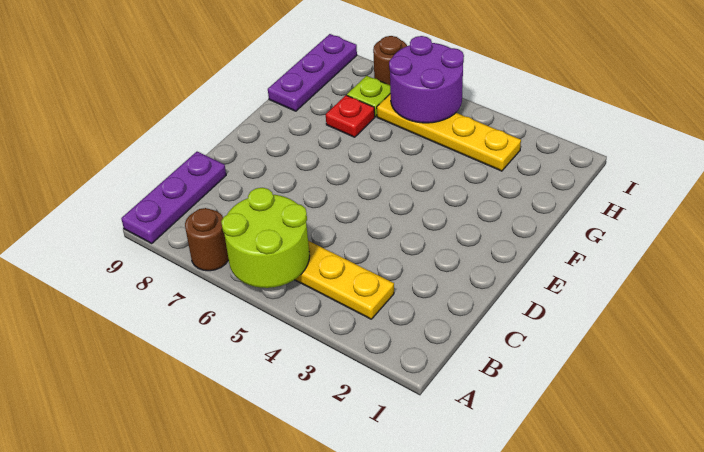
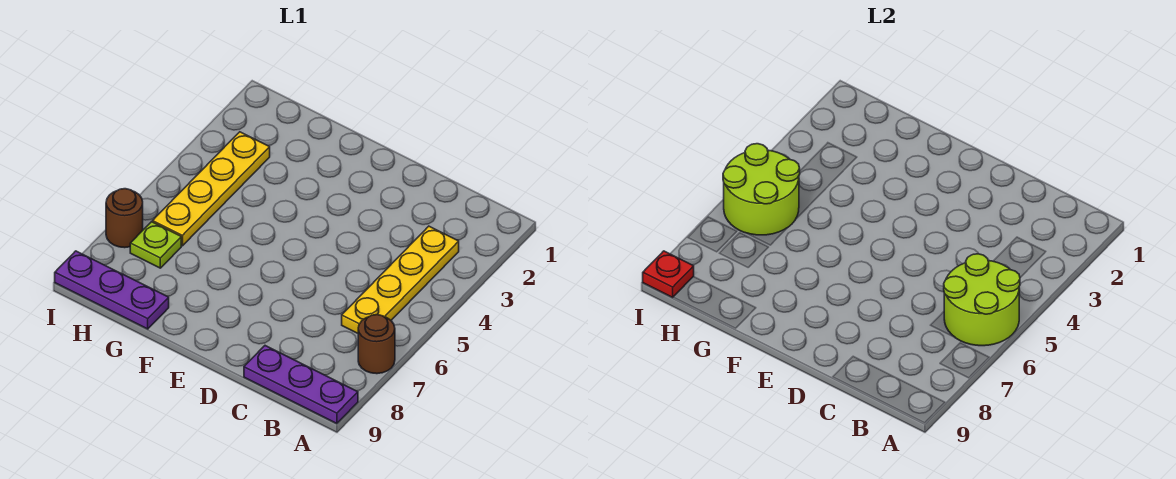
red plate G7 level 1 -> red plate I9 level 2
purple round brick H5:I6 level 2 -> lime round brick H5:I6 level 2

